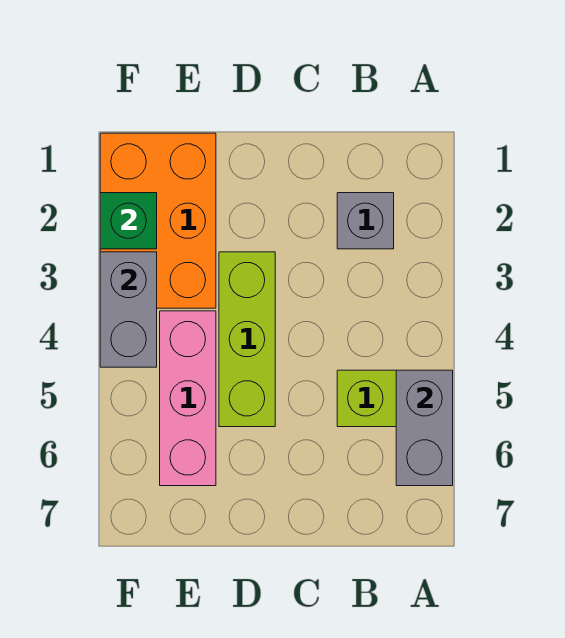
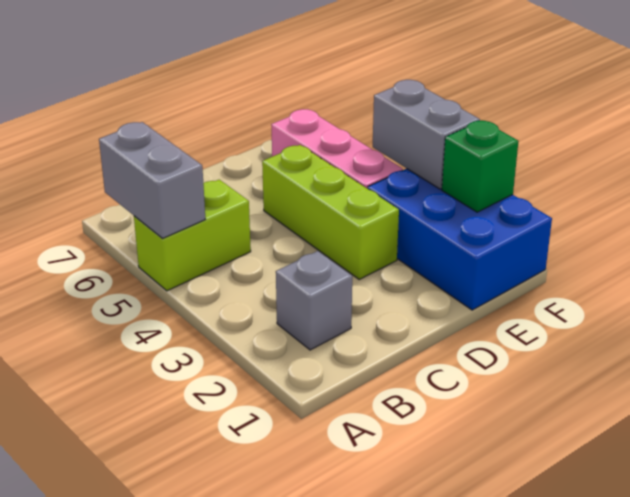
orange brick E1:F3 level 1 -> blue brick E1:F3 level 1

